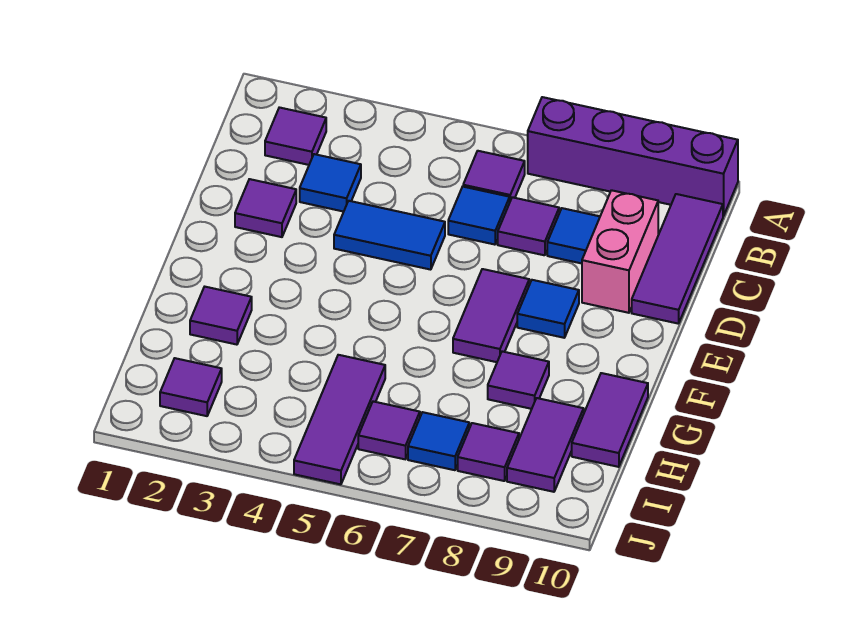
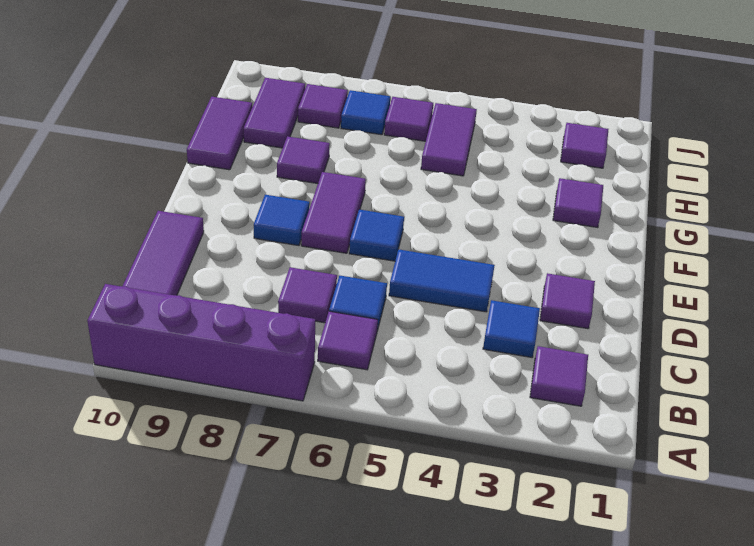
blue tile C8 level 1 -> blue tile E6 level 1
pink brick C9:D9 level 1 -> none
purple tile H5:J5 level 1 -> purple tile H5:I5 level 1

